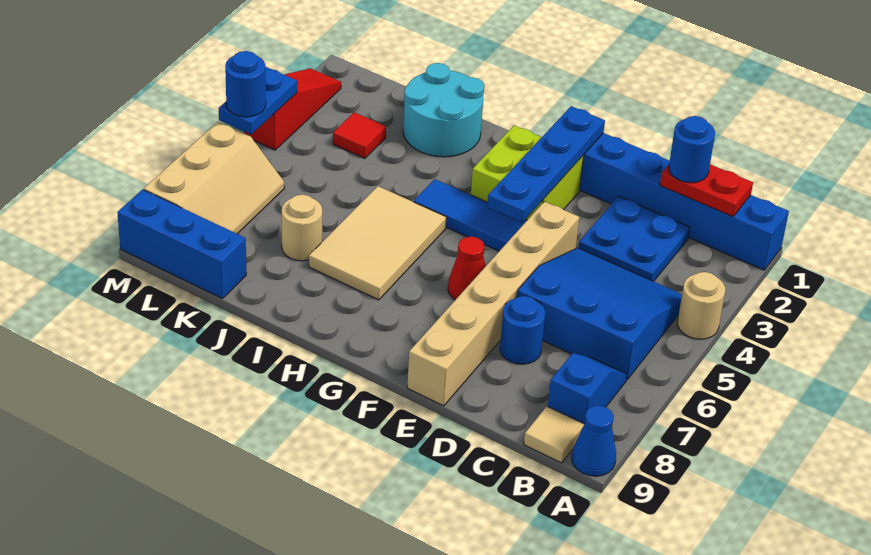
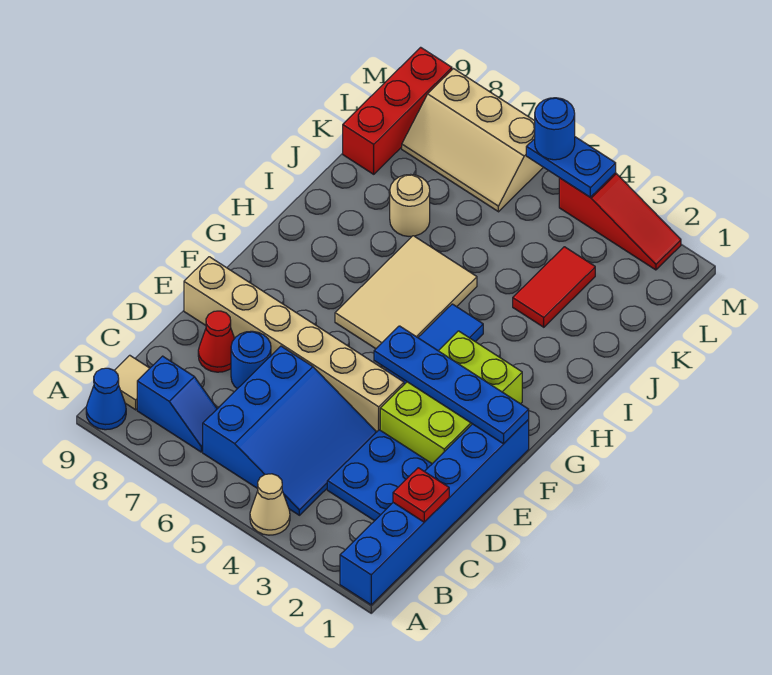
tan round brick A4 level 1 -> tan cone A4 level 1
red plate B1:C1 level 2 -> red plate C1 level 2
blue round brick C1 level 3 -> none
lime brick F2:G3 level 1 -> lime brick E2:G3 level 1
red cone F6 level 1 -> red cone D8 level 1
tan tile H5:I7 level 1 -> tan tile G5:I6 level 1
cyan round brick I1:J2 level 1 -> none
red tile K3 level 1 -> red tile J3:K3 level 1
blue brick K9:M9 level 1 -> red brick K9:M9 level 1

